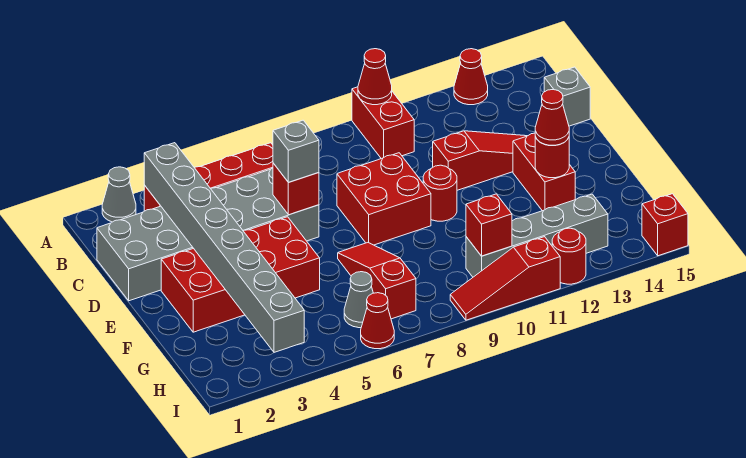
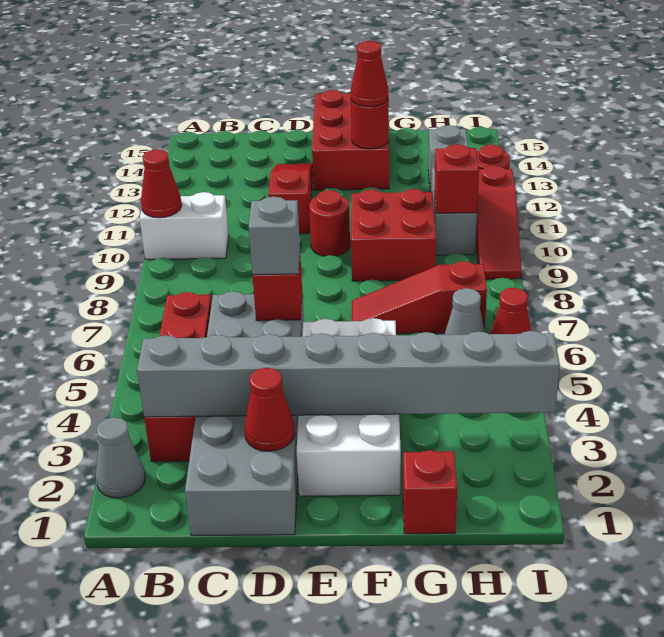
red brick A10:B10 level 1 -> white brick A10:B10 level 1
red cone A13 level 1 -> red cone D2 level 2
grey brick C15 level 1 -> none
red brick D8:E9 level 1 -> red brick F9:G10 level 1
red brick E2:F5 level 1 -> white brick E2:F5 level 1
red brick E13:F13 level 1 -> red brick E13:F15 level 1
red brick I15 level 1 -> red brick G1 level 1

